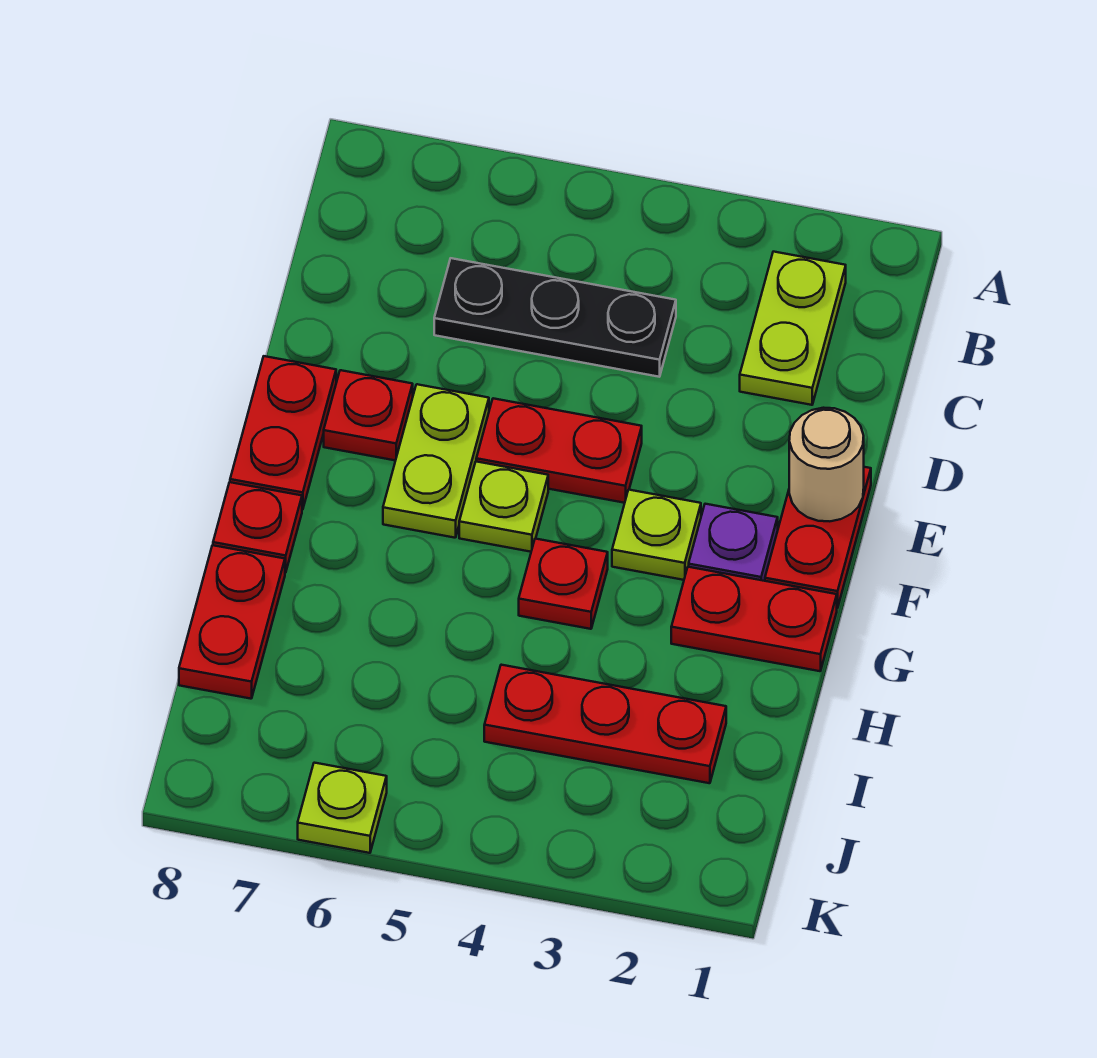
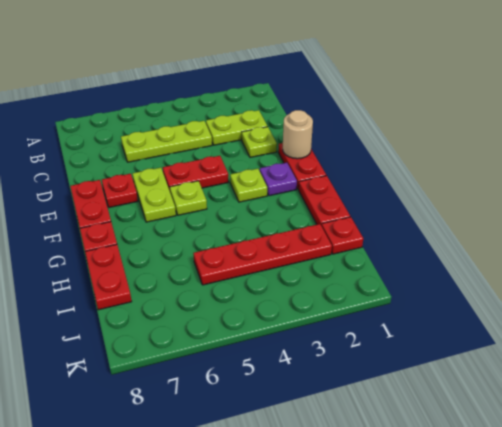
lime plate B2:C2 level 1 -> lime plate C2:C3 level 1
black plate C4:C6 level 1 -> lime plate C4:C6 level 1
red plate G1:G2 level 1 -> red plate G1:H1 level 1
red plate G4 level 1 -> red plate I1 level 1
red plate I2:I4 level 1 -> red plate I2:I5 level 1
lime plate K6 level 1 -> lime plate D2 level 1

